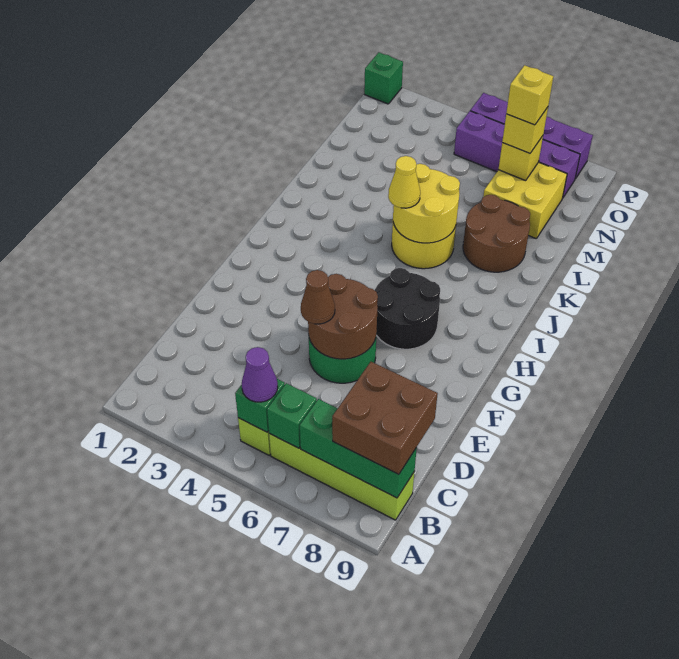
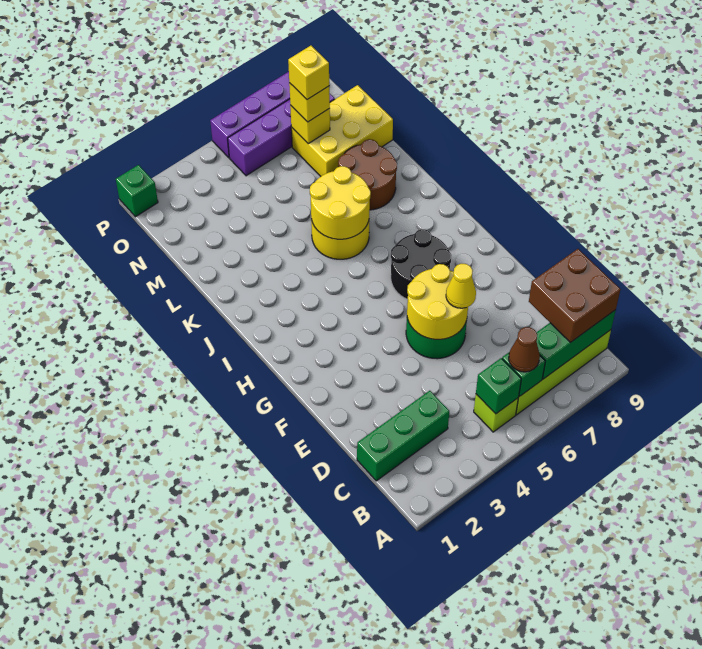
purple cone B5 level 3 -> none
none -> green brick C1:C3 level 1
brown round brick E5:F6 level 2 -> yellow round brick E5:F6 level 2
brown cone E5 level 3 -> brown cone B6 level 3
yellow cone J5 level 3 -> yellow cone E6 level 3
yellow brick M7:N8 level 1 -> yellow brick M7:N9 level 1

